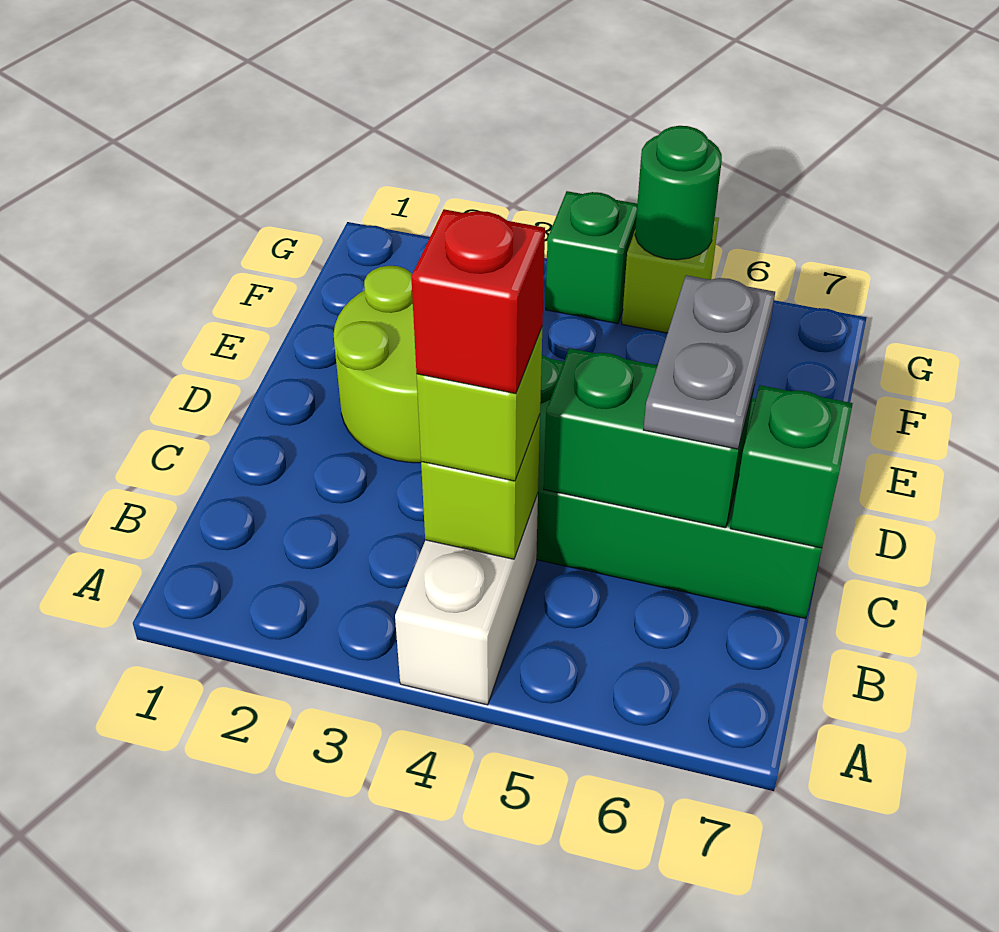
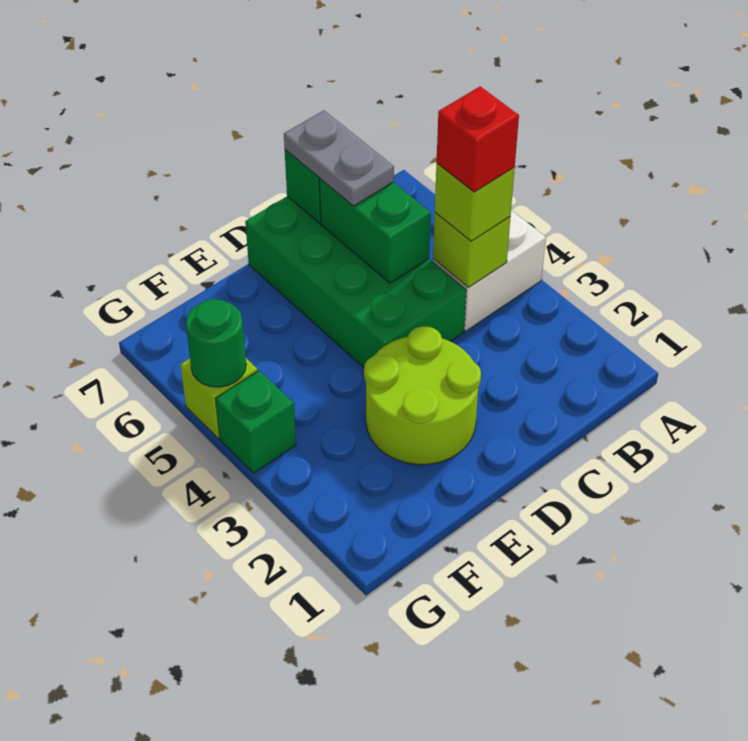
grey plate C6:D6 level 3 -> grey plate C6:C7 level 3

